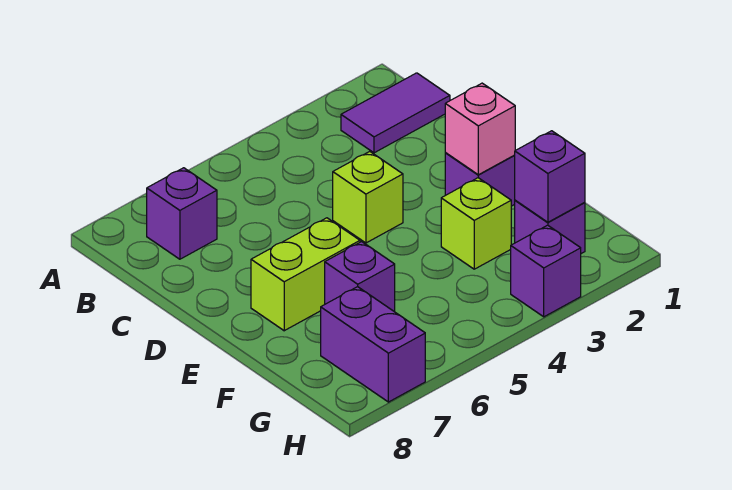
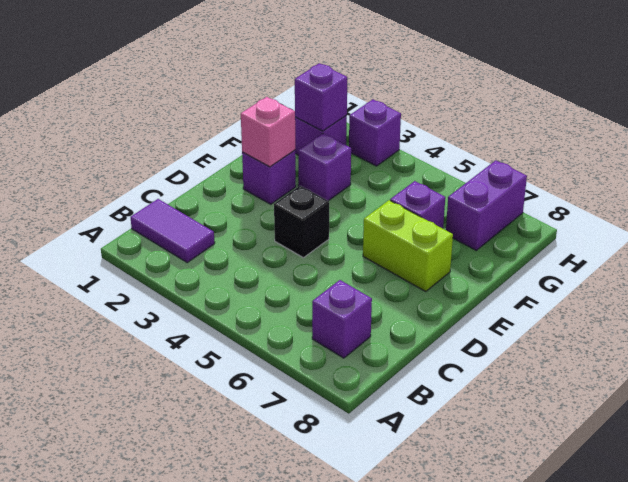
lime brick D4 level 1 -> black brick D4 level 1
lime brick F3 level 1 -> purple brick F3 level 1

